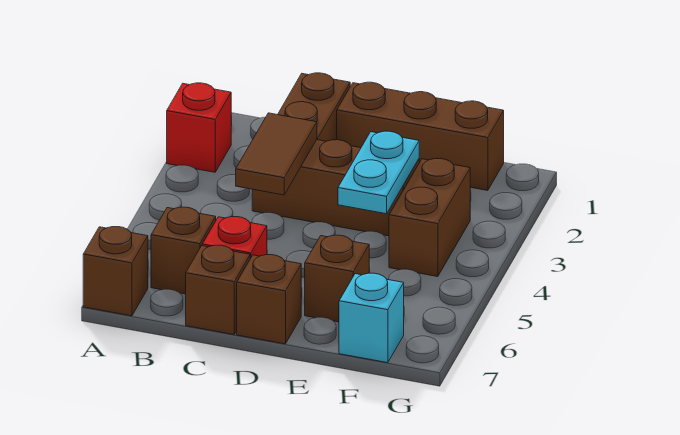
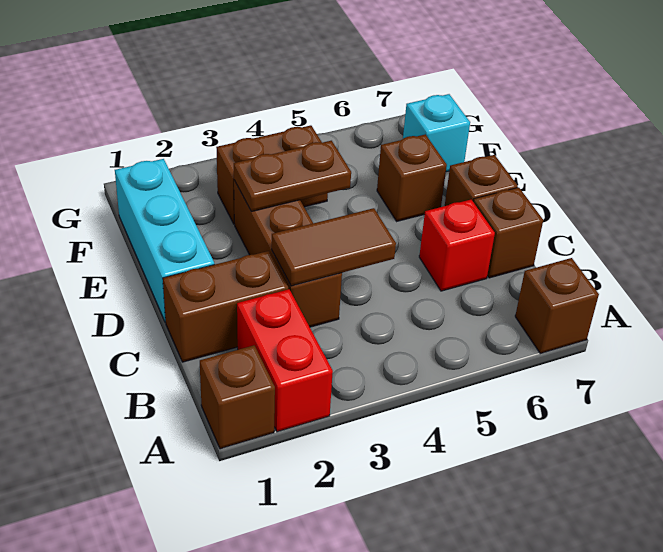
red brick A2 level 1 -> red brick A2:B2 level 1
brown brick B6 level 1 -> brown brick A1 level 1
brown brick D1:F1 level 1 -> cyan brick D1:F1 level 1
cyan plate E3:E4 level 2 -> brown plate E3:E4 level 2

